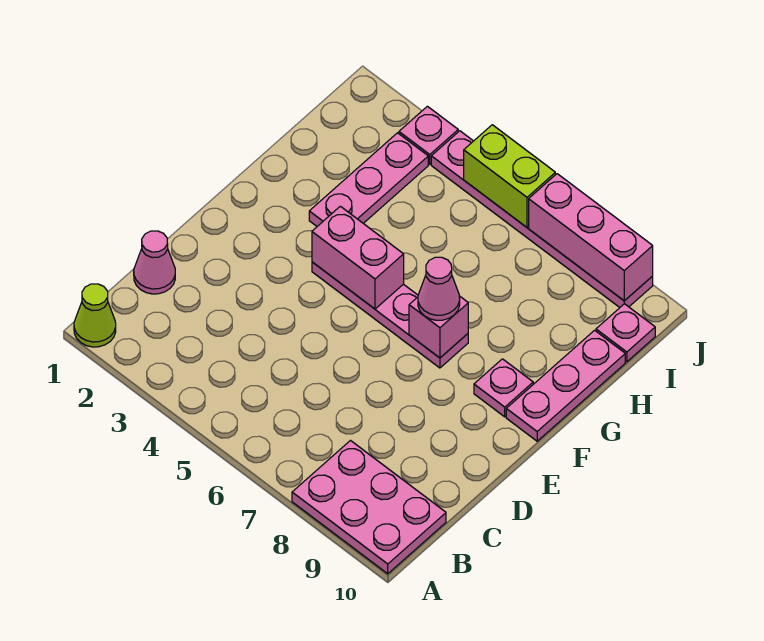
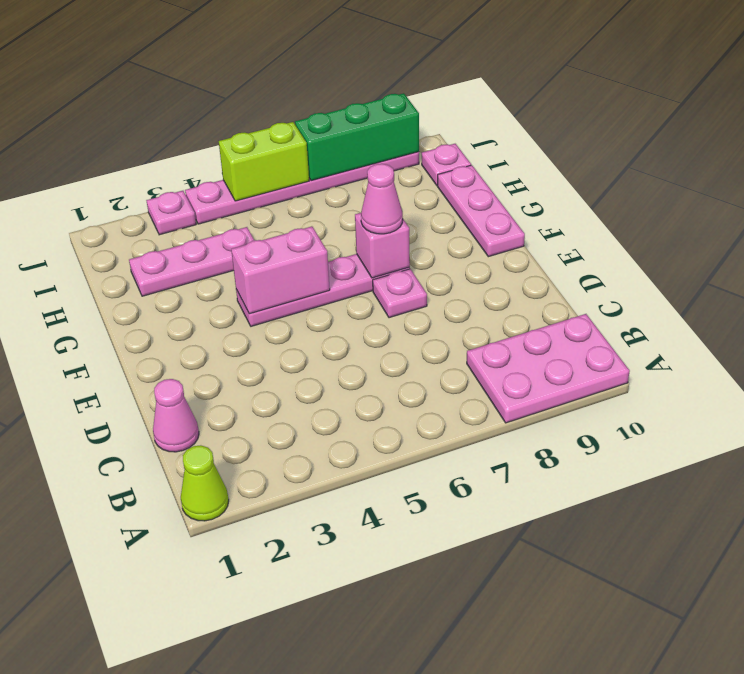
pink plate F9 level 1 -> pink plate E7 level 1
pink plate G3:I3 level 1 -> pink plate H2:H4 level 1
pink brick J7:J9 level 2 -> green brick J7:J9 level 2

